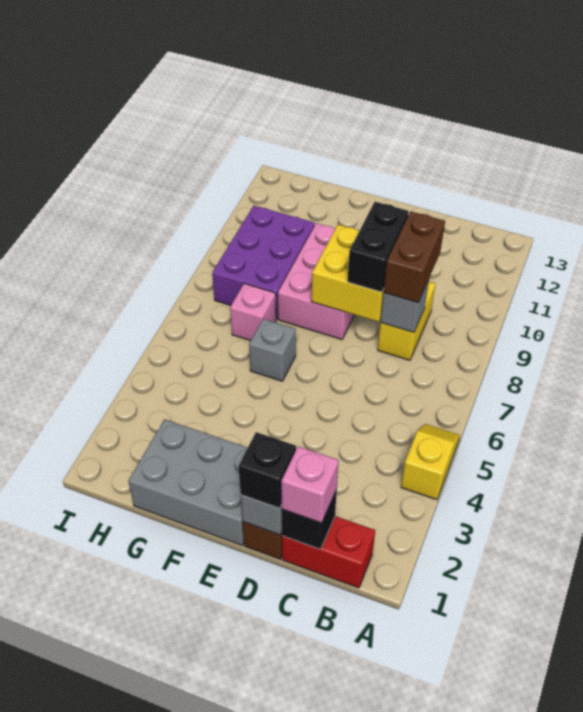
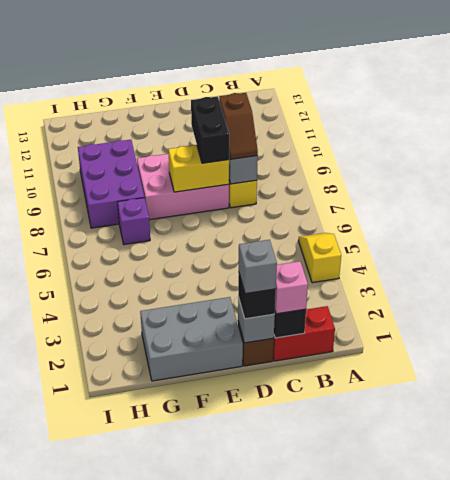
brown brick C8:C9 level 3 -> brown slope C8:C9 level 3 top 9
yellow brick D8:E9 level 2 -> yellow brick D8:E8 level 2
pink brick E8:F10 level 1 -> pink brick D8:F9 level 1
grey brick F6 level 1 -> grey brick D1 level 4
pink brick G7 level 1 -> purple brick G7 level 1

